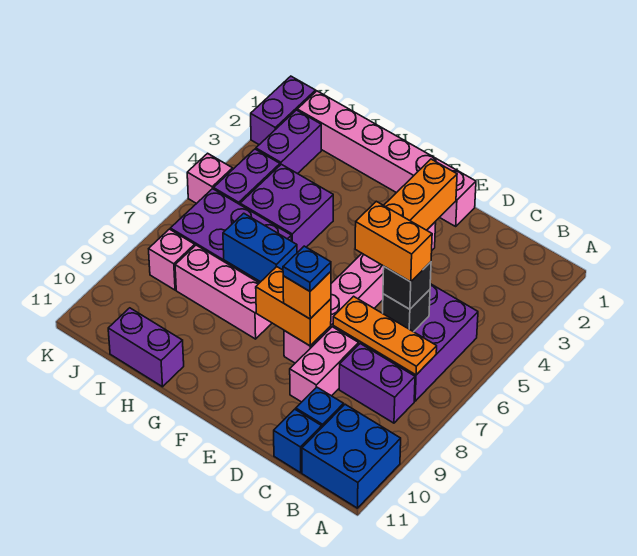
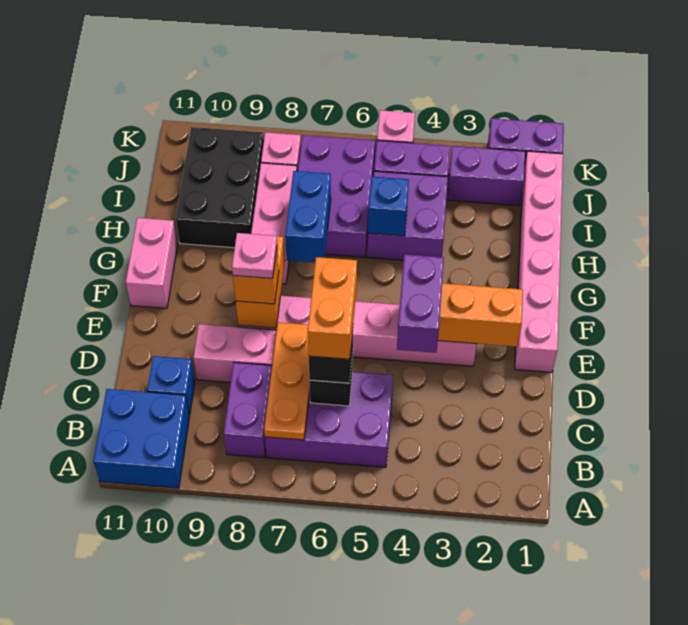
blue brick C11 level 1 -> blue brick H5 level 2
blue plate E8 level 4 -> pink plate E8 level 4
none -> pink brick F11:G11 level 1
none -> black brick H9:J10 level 1
purple brick H11:I11 level 1 -> purple brick D4:E4 level 3

